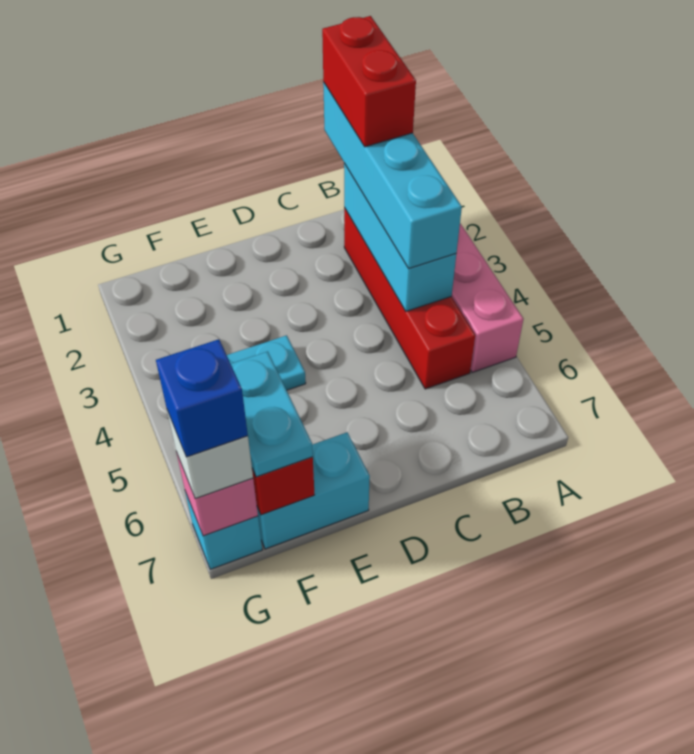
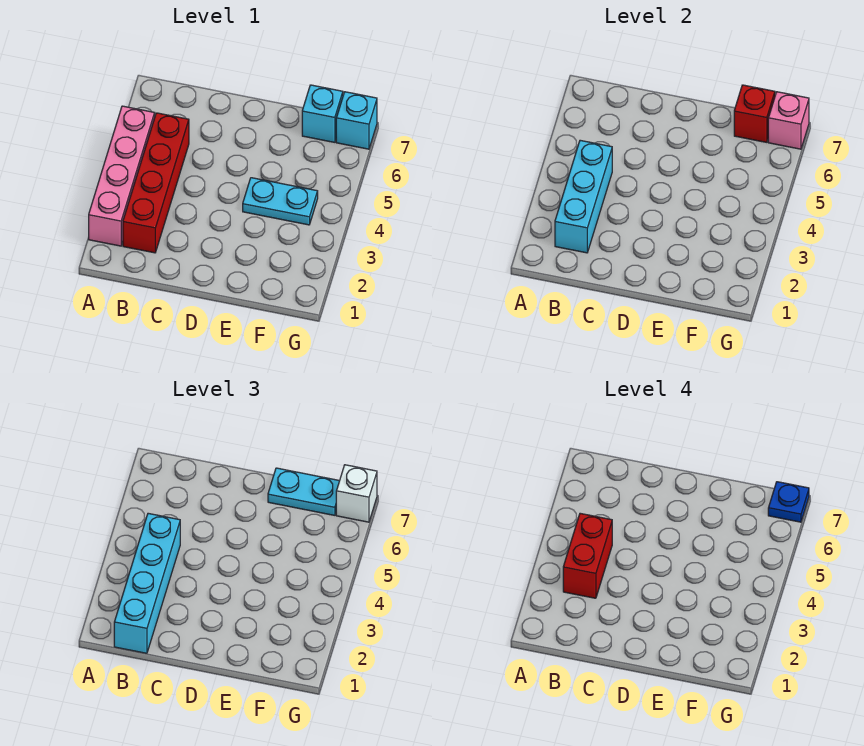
red brick B1:B2 level 4 -> red brick B3:B4 level 4
cyan brick E7:F7 level 1 -> cyan brick F7 level 1
cyan plate F6:F7 level 3 -> cyan plate E7:F7 level 3
blue brick G7 level 4 -> blue plate G7 level 4

